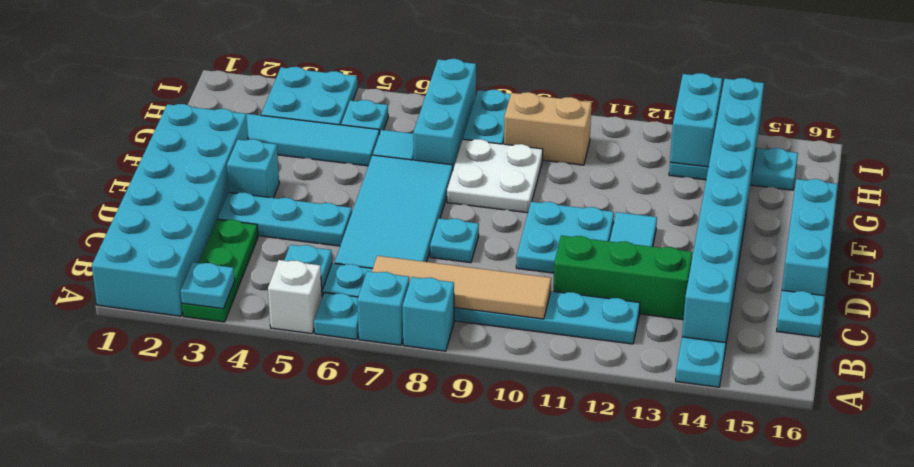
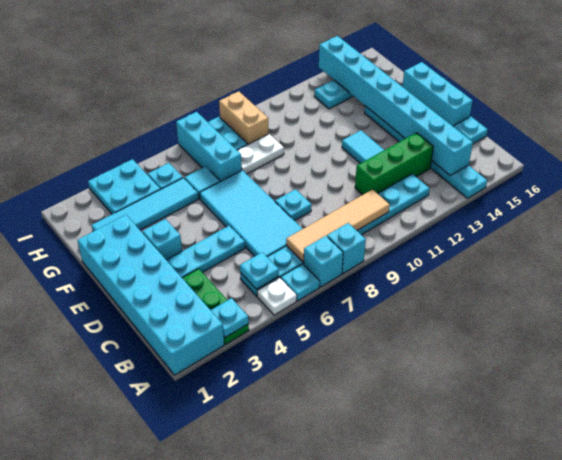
white brick A5 level 1 -> white plate A5 level 1
cyan plate D10:E11 level 1 -> none
white plate F8:G9 level 1 -> white plate G8:G9 level 1
tan brick H9:H10 level 1 -> tan brick H9:I9 level 1
cyan brick H13:I13 level 2 -> none

